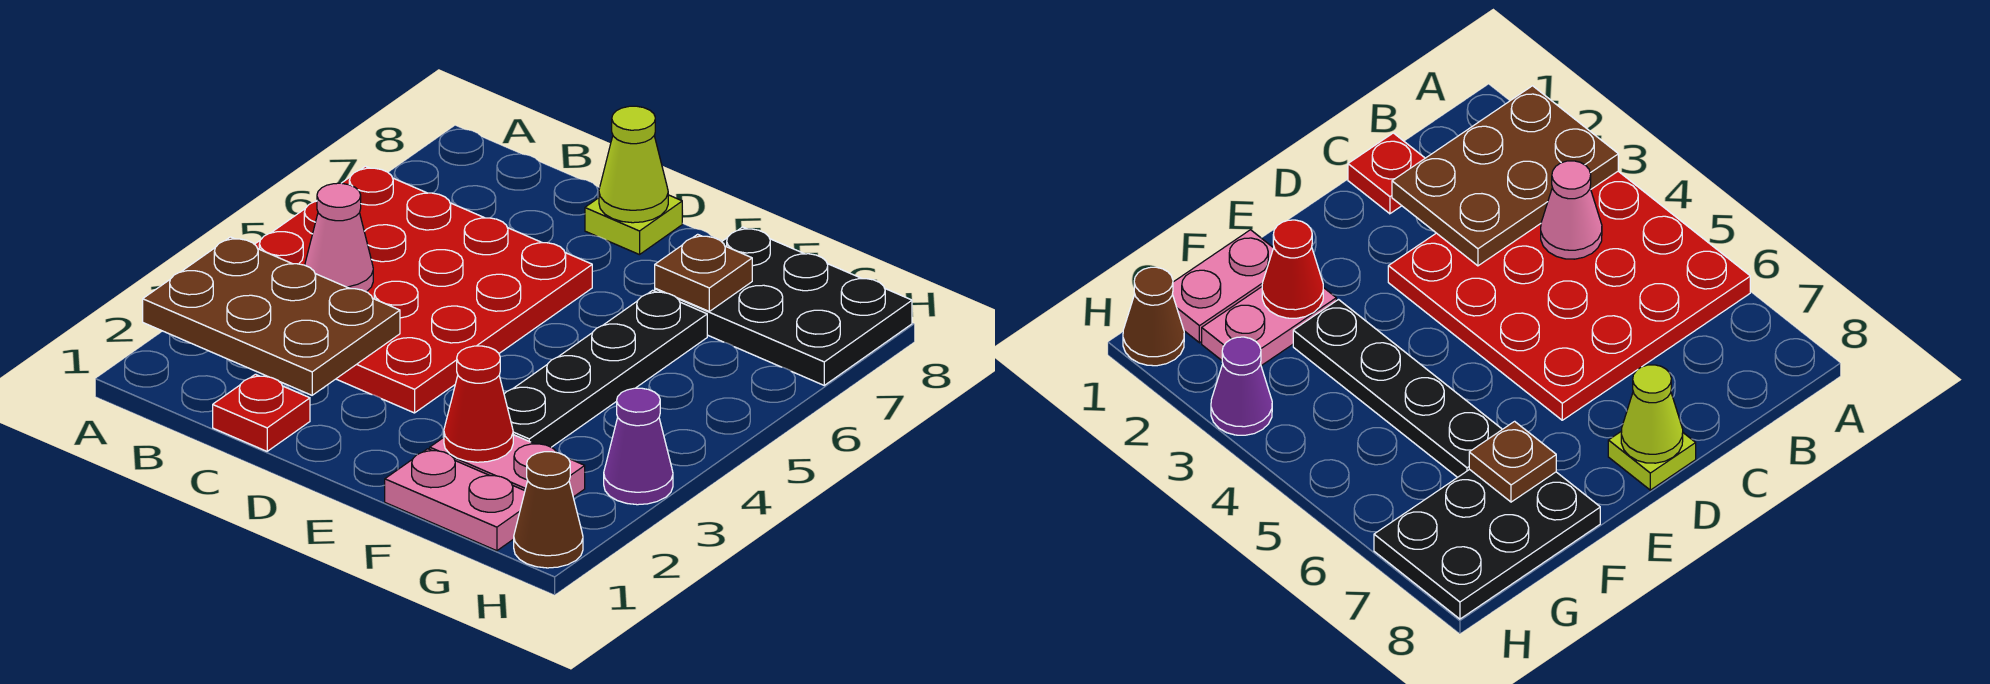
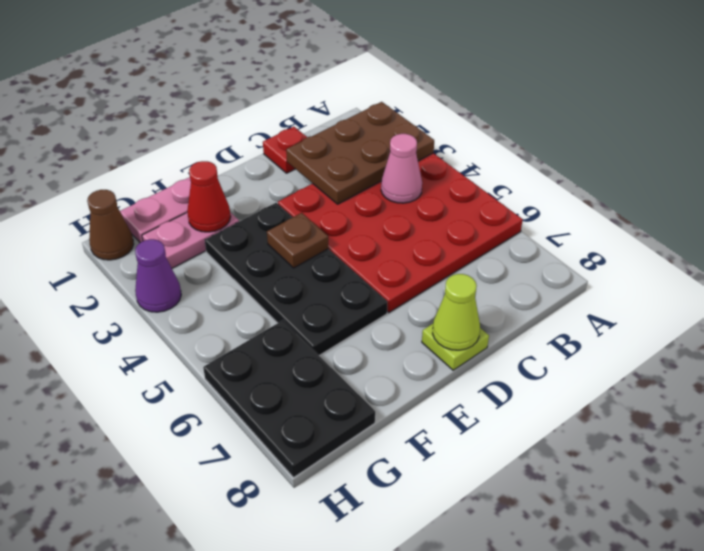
black plate F3:F6 level 1 -> black plate E3:F6 level 1
black plate F7:H8 level 1 -> black plate G6:H8 level 1
brown plate F7 level 2 -> brown plate E4 level 2

